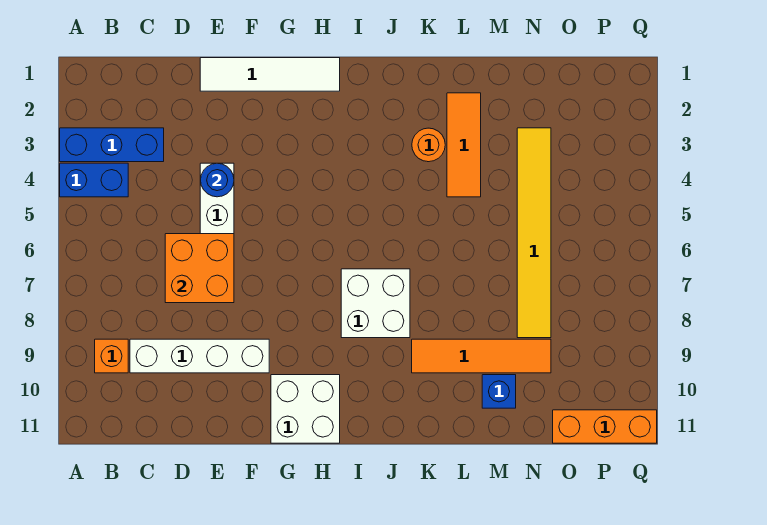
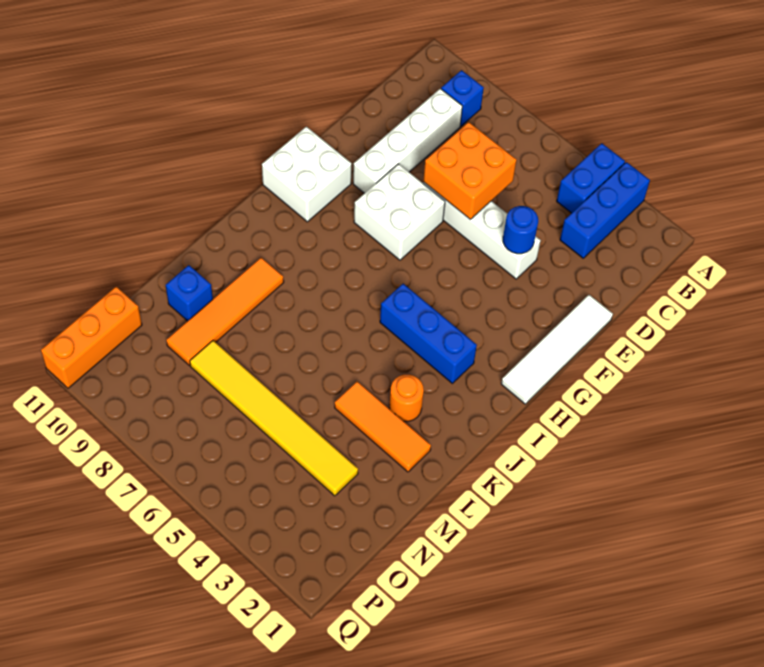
orange brick B9 level 1 -> blue brick B9 level 1
none -> blue brick I3:I5 level 1
white brick I7:J8 level 1 -> white brick F7:G8 level 1

